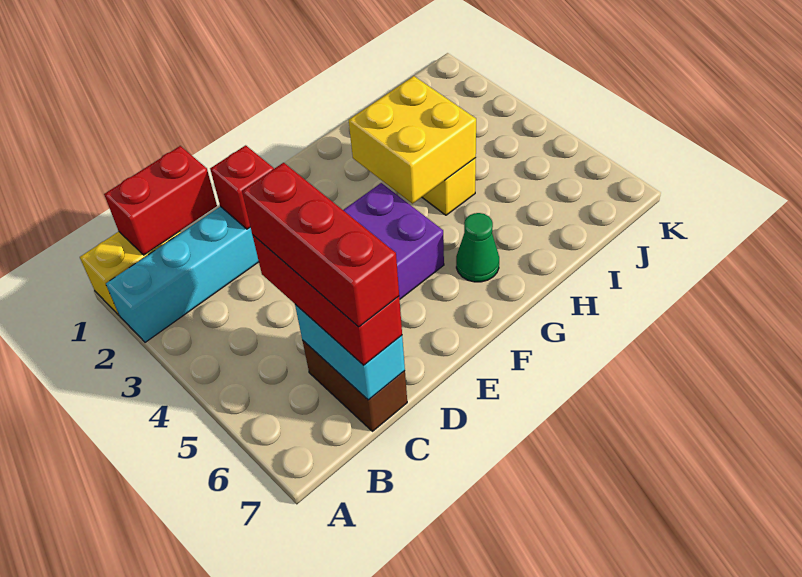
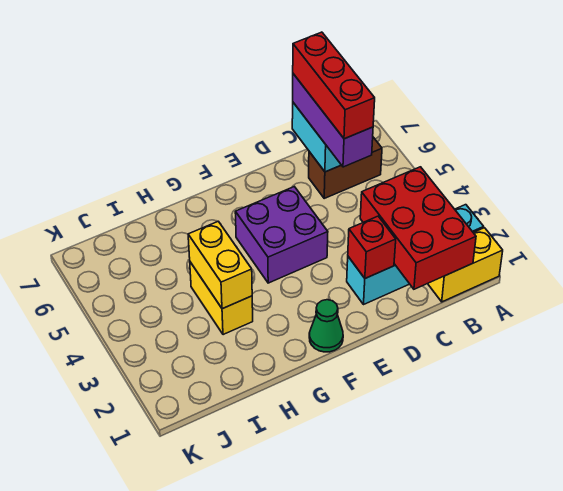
red brick B1:C1 level 2 -> red brick B1:C3 level 2
red brick C5:C7 level 3 -> purple brick C5:C7 level 3
brown brick C6:C7 level 1 -> brown brick B6:C6 level 1
yellow brick G3:H4 level 2 -> yellow brick H3:H4 level 2
green cone G6 level 1 -> green cone F1 level 1

